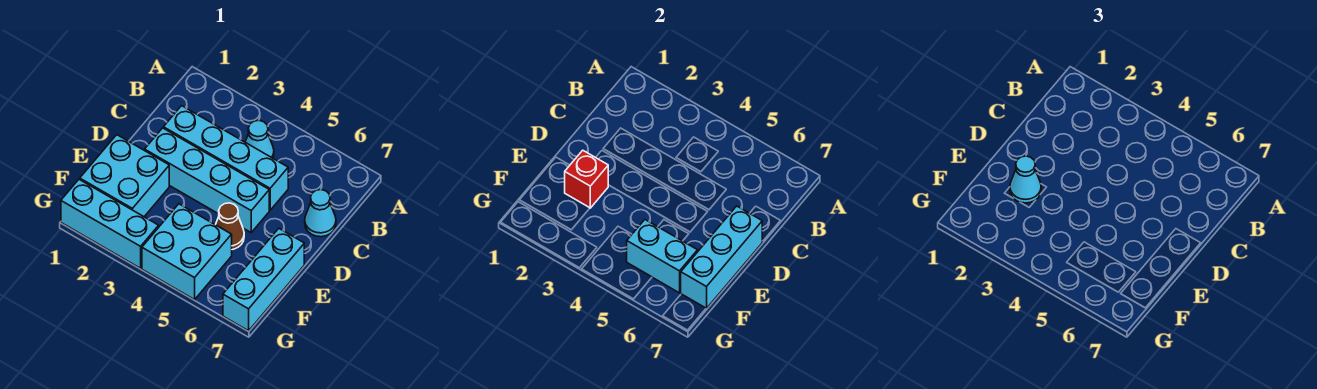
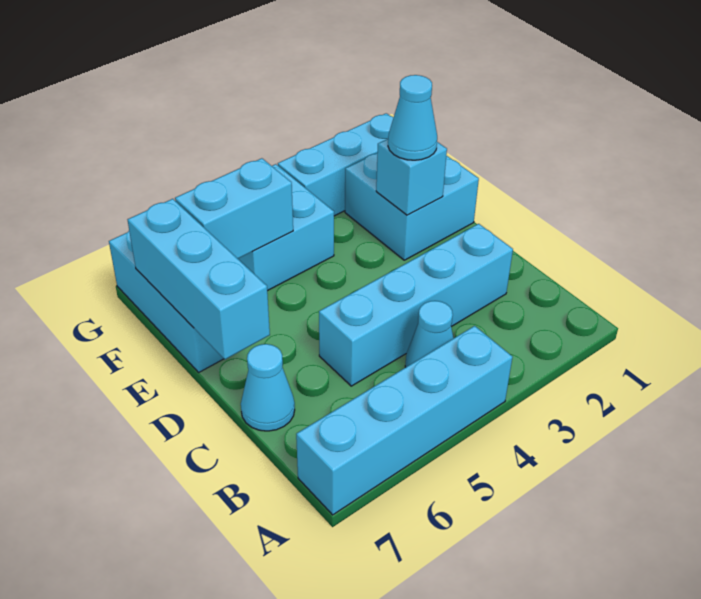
cyan brick D2:D5 level 1 -> cyan brick A4:A7 level 1
red brick E2 level 2 -> cyan brick E2 level 2
brown cone E5 level 1 -> none

